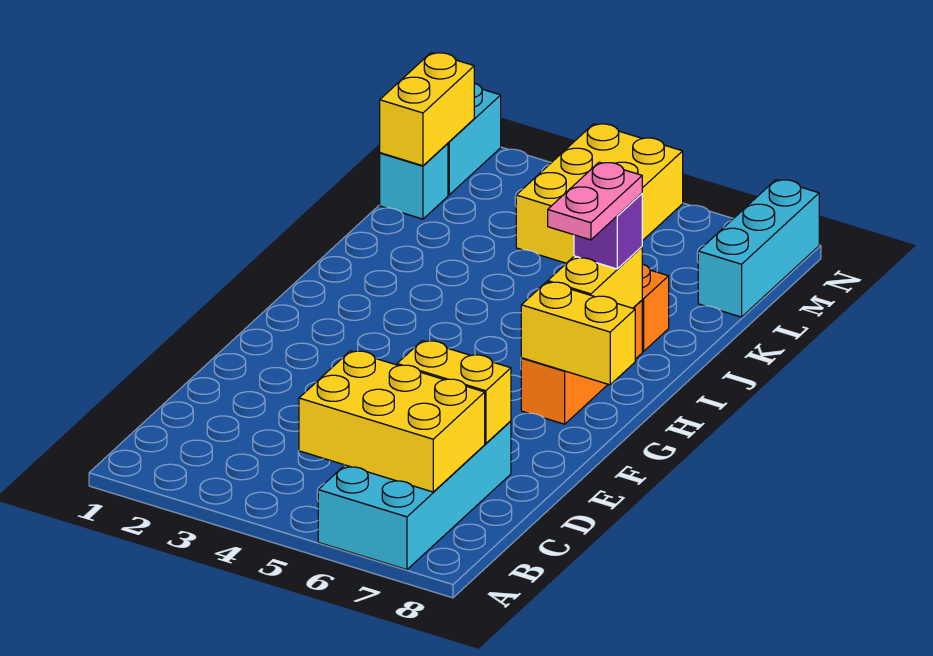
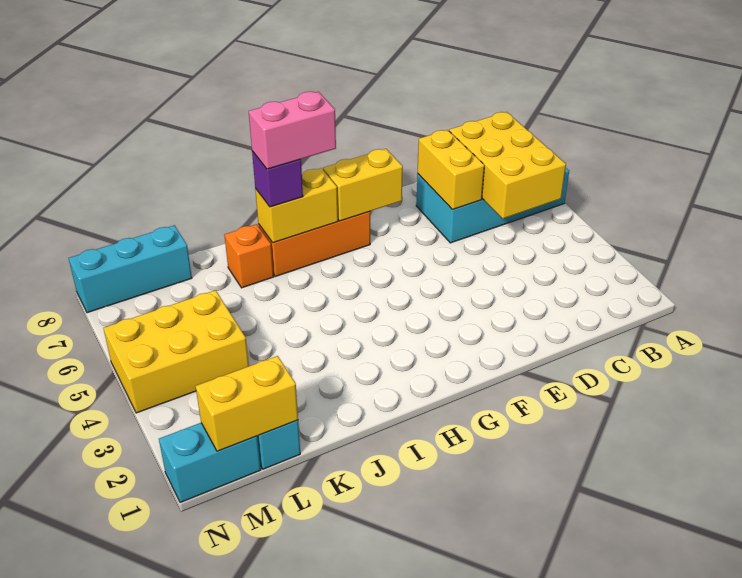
yellow brick G7:G8 level 2 -> yellow brick F7:G7 level 2
pink plate H7:I7 level 4 -> pink brick H7:I7 level 4

